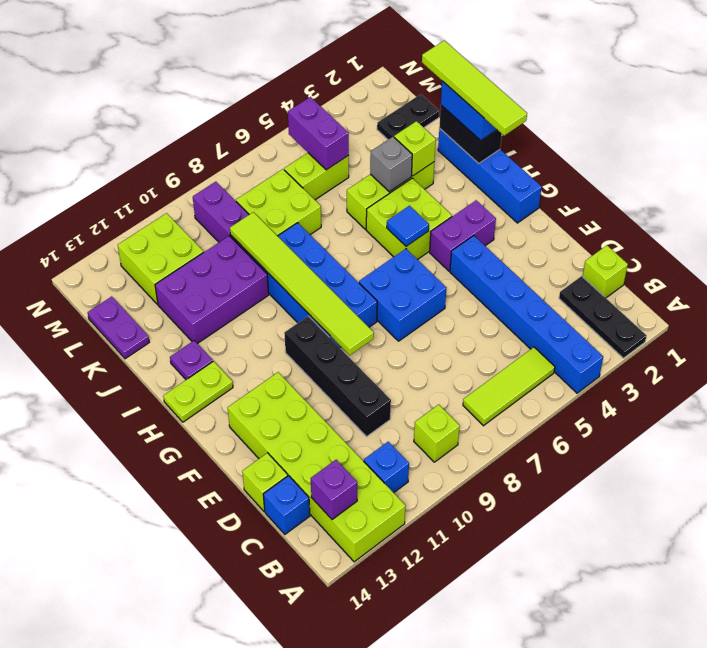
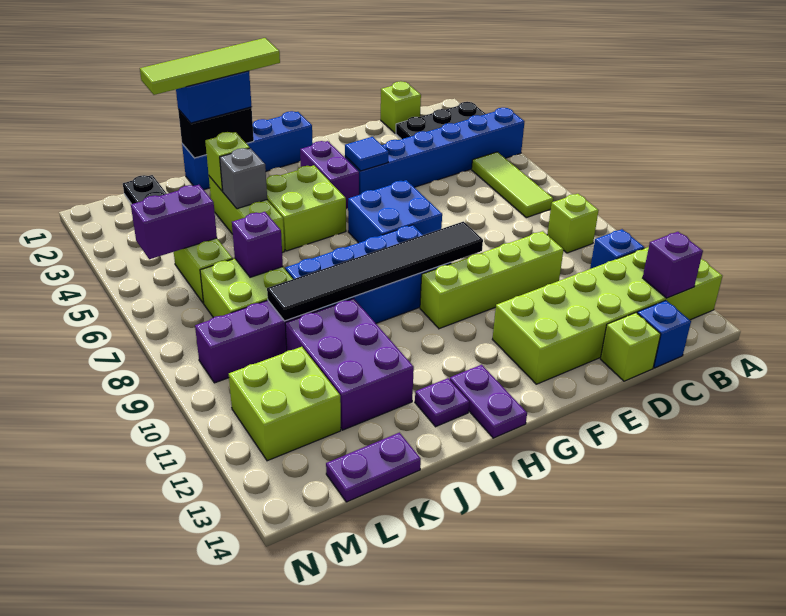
black brick D10:G10 level 1 -> lime brick D10:G10 level 1
lime tile F9:K9 level 2 -> black tile F9:K9 level 2
blue tile H5 level 2 -> blue tile F4 level 2
lime plate H13:H14 level 1 -> purple plate H13:H14 level 1
none -> purple brick K7 level 2

